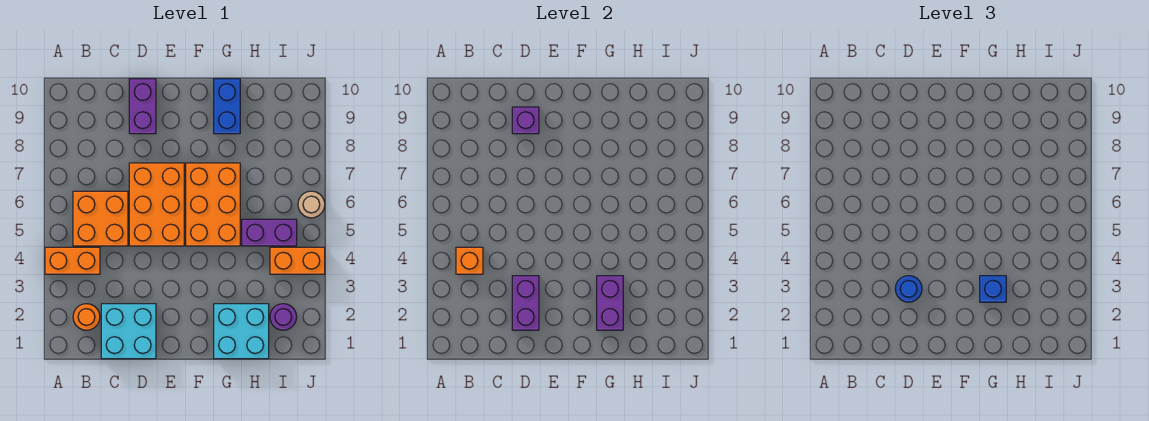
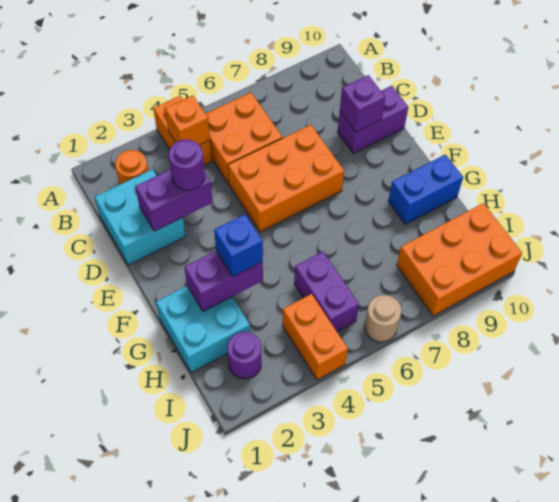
blue round brick D3 level 3 -> purple round brick D3 level 3
orange brick F5:G7 level 1 -> orange brick I8:J10 level 1

